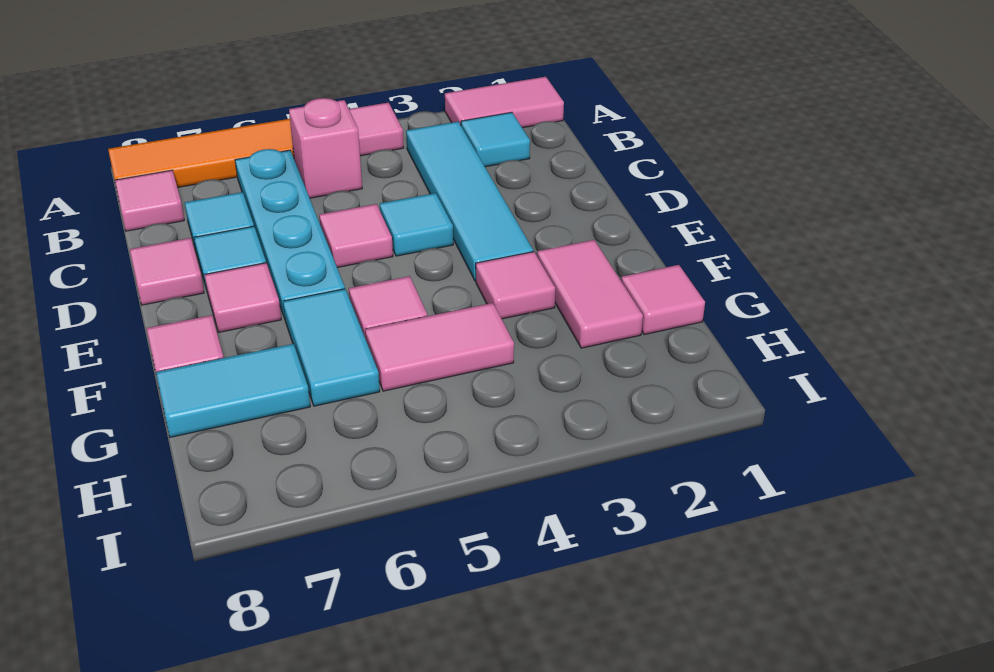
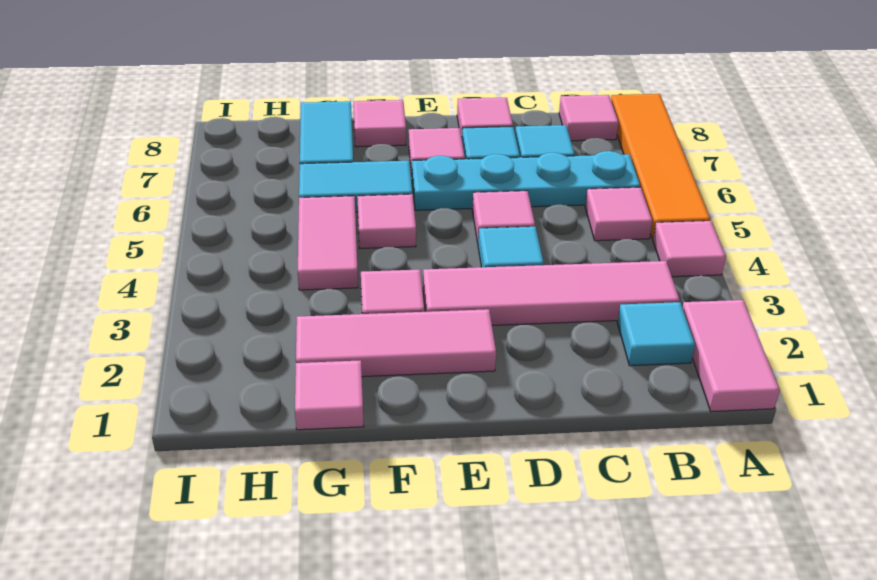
cyan tile B3:E3 level 1 -> pink tile B3:E3 level 1
pink brick B5 level 1 -> pink tile B5 level 1
pink tile F2:G2 level 1 -> pink tile E2:G2 level 1

